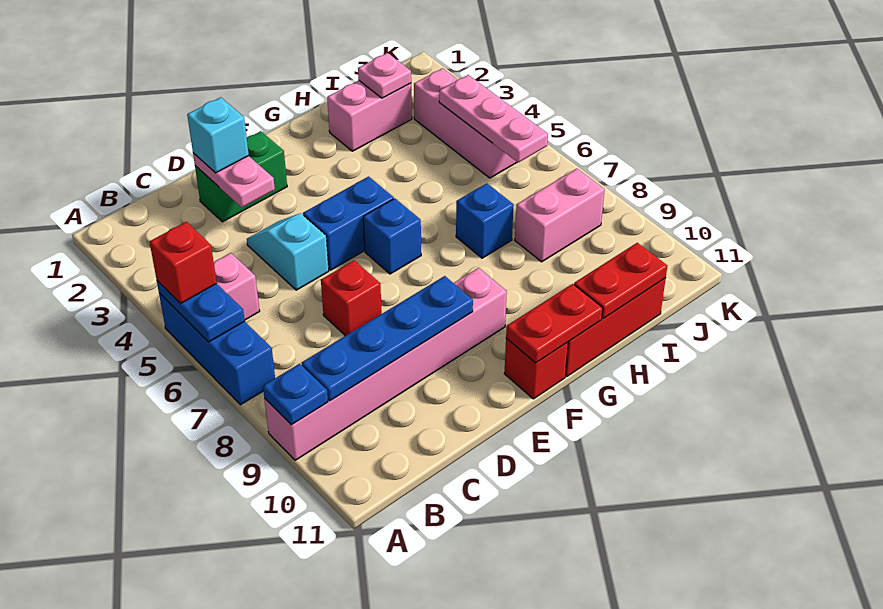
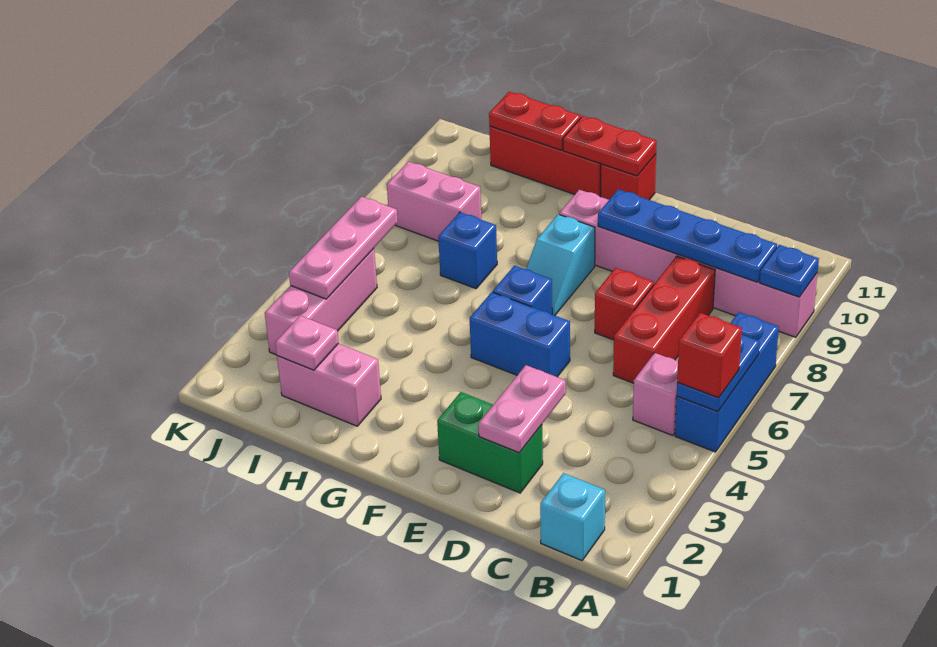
none -> red brick C6:C8 level 1
cyan brick D2 level 3 -> cyan brick B1 level 1
cyan slope D4:D5 level 1 top 5 -> cyan slope F7:F8 level 1 top 8

